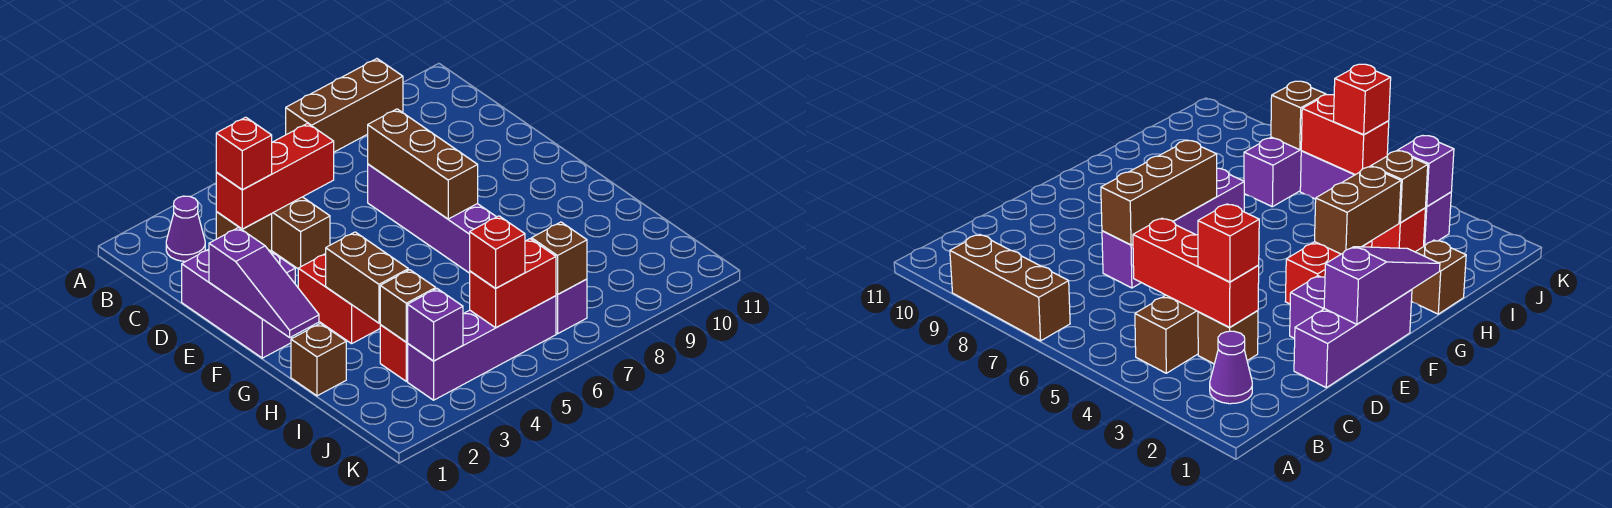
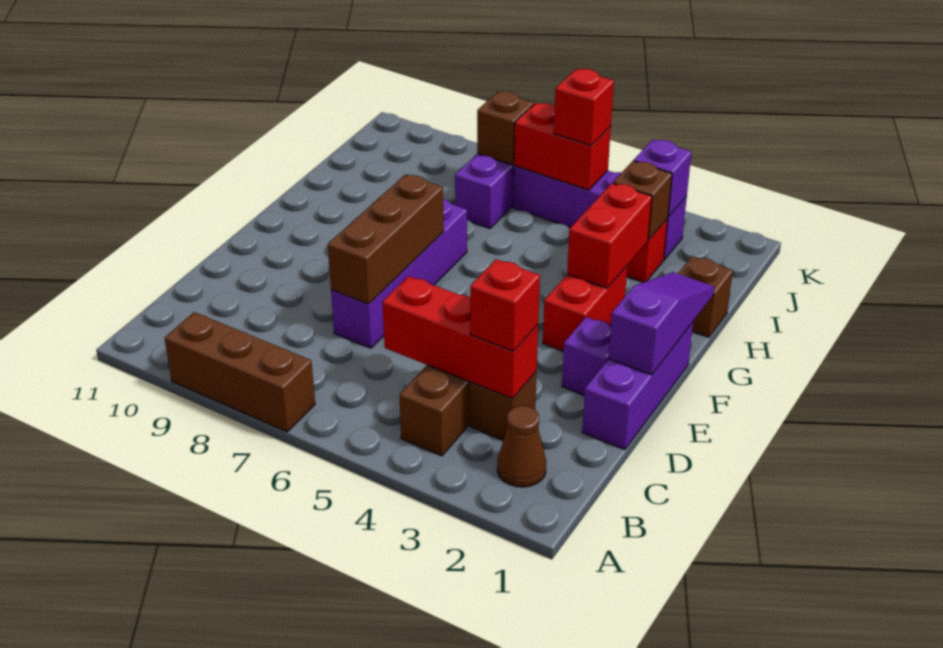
purple cone B2 level 1 -> brown cone B2 level 1
brown brick G3:H3 level 2 -> red brick G3:H3 level 2

